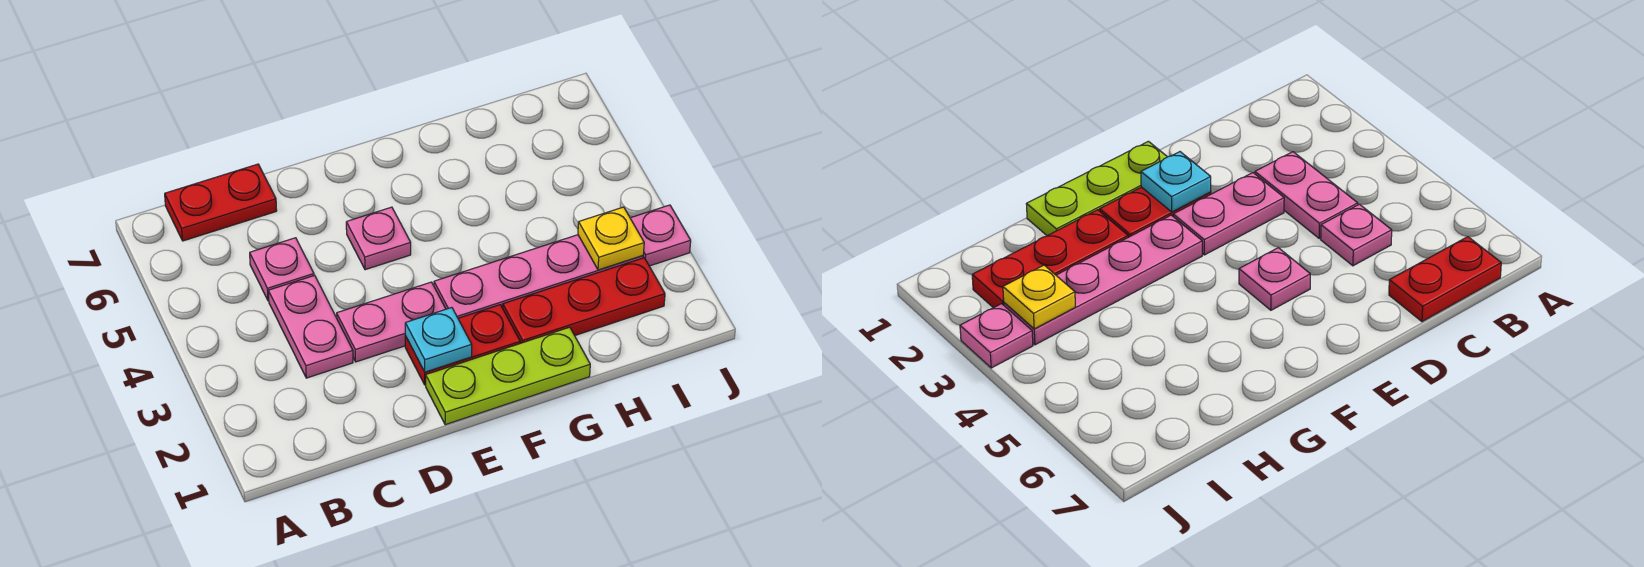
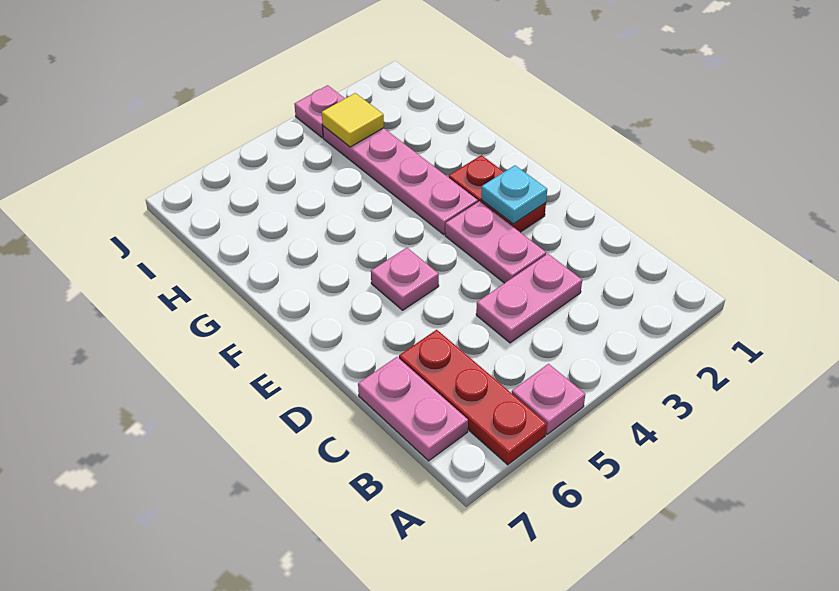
red plate B7:C7 level 1 -> pink plate B7:C7 level 1
pink plate C5 level 1 -> pink plate A5 level 1
lime plate E1:G1 level 1 -> none
red plate G2:I2 level 1 -> red plate A6:C6 level 1
yellow plate I3 level 2 -> yellow tile I3 level 2

